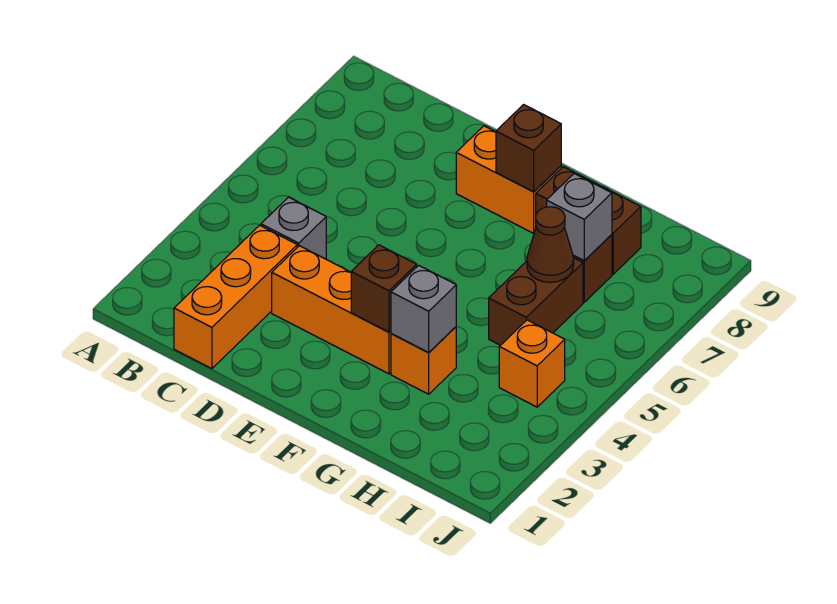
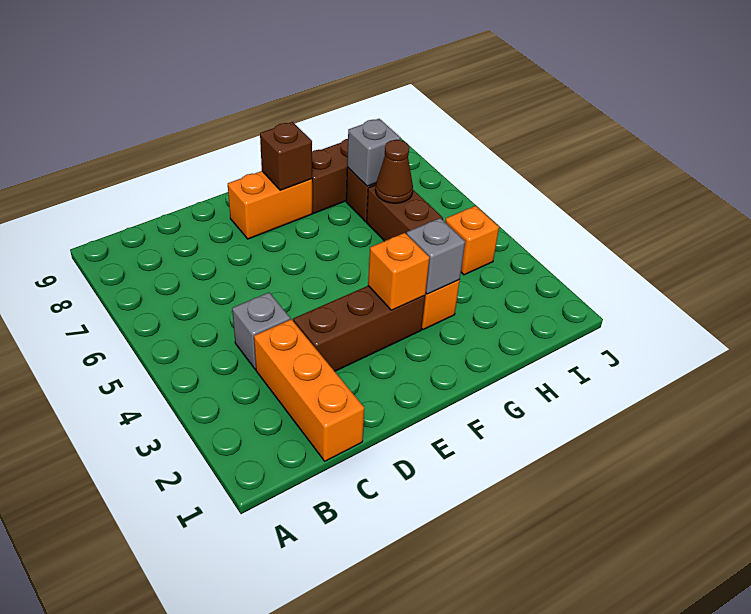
orange brick D3:F3 level 1 -> brown brick D3:F3 level 1
brown brick F3 level 2 -> orange brick F3 level 2

